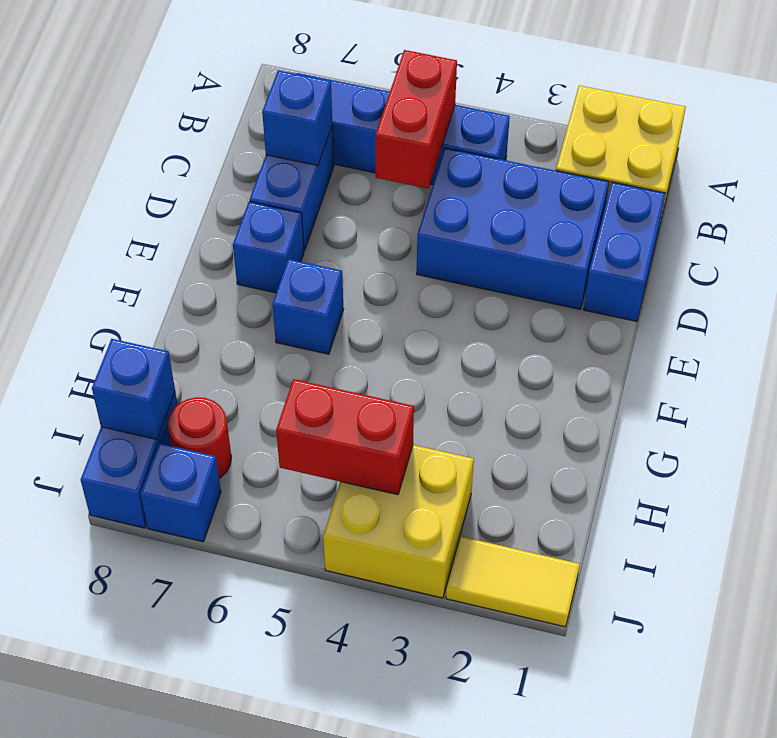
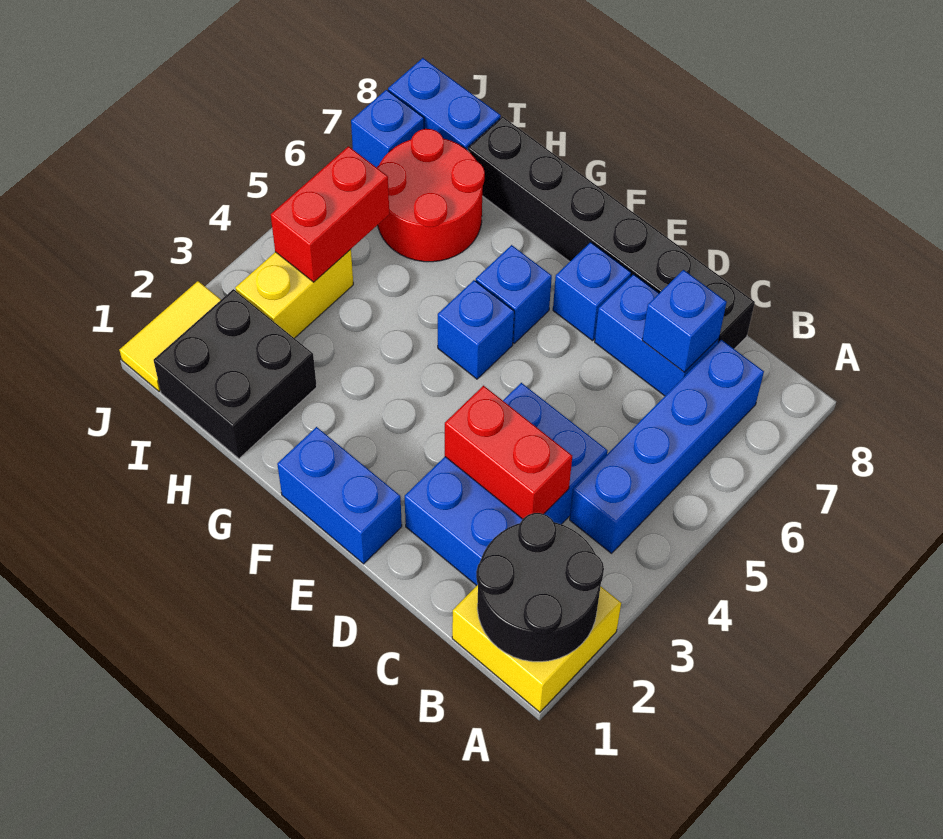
none -> black round brick A1:B2 level 2
red brick B5:C5 level 2 -> red brick C3:D3 level 2
blue brick C1:D1 level 1 -> blue brick E1:F1 level 1
none -> black brick C8:H8 level 1
none -> black brick H1:I2 level 1
yellow brick I3:J4 level 1 -> yellow brick I3:I4 level 1
red round brick I7 level 1 -> red round brick H6:I7 level 1
blue brick I8 level 2 -> blue brick F5 level 1

